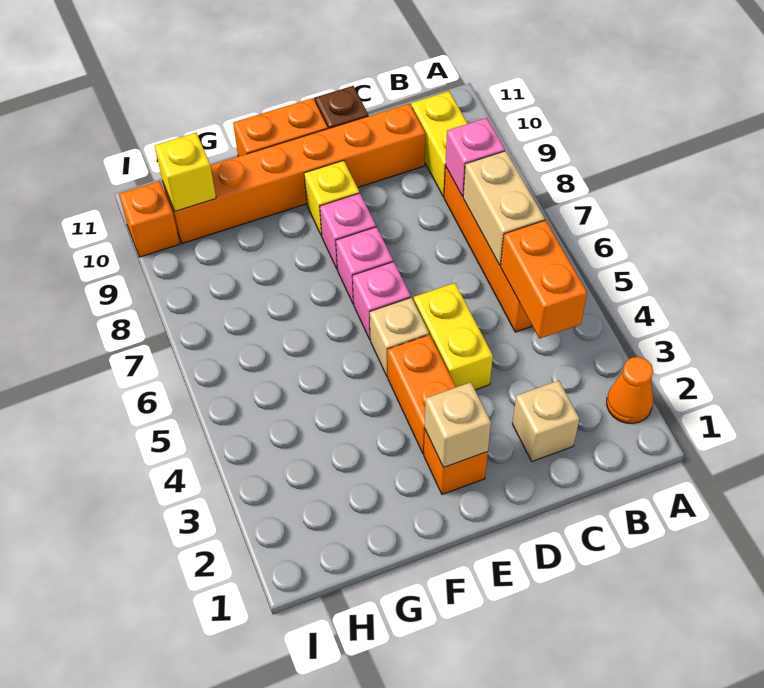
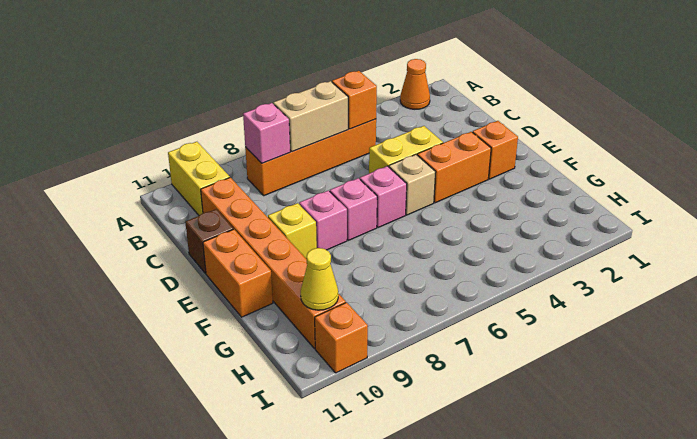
orange brick B4:B5 level 2 -> orange brick B5 level 2
yellow brick B9:B10 level 1 -> yellow brick A10:B10 level 1
tan brick C2 level 1 -> none
tan brick E2 level 2 -> none
yellow brick H10 level 2 -> yellow cone H10 level 2

